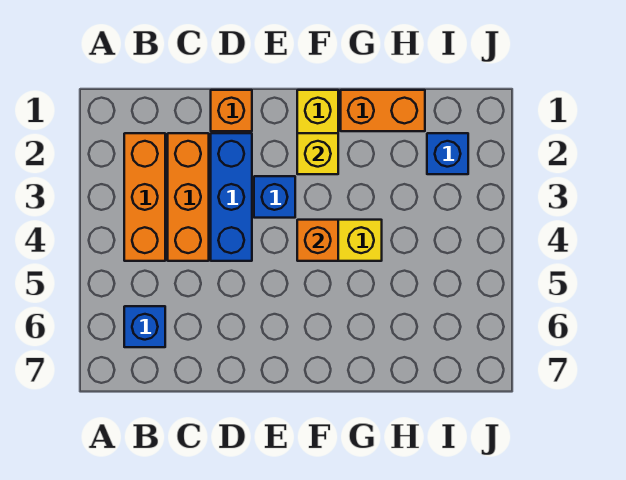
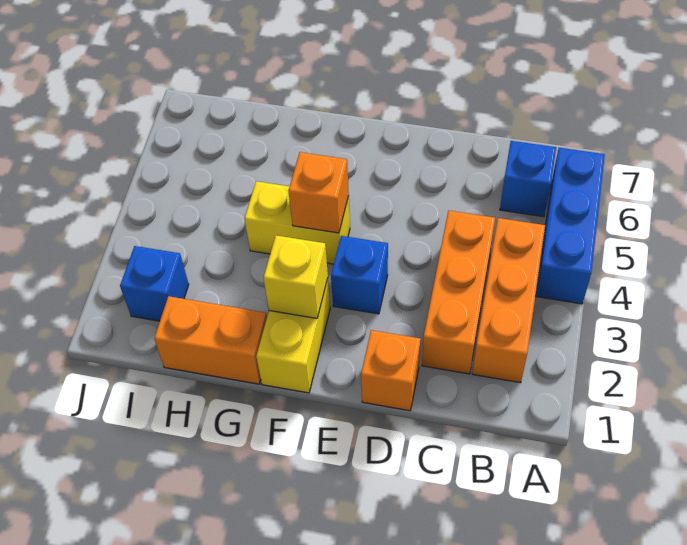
blue brick D2:D4 level 1 -> blue brick A4:A6 level 1

